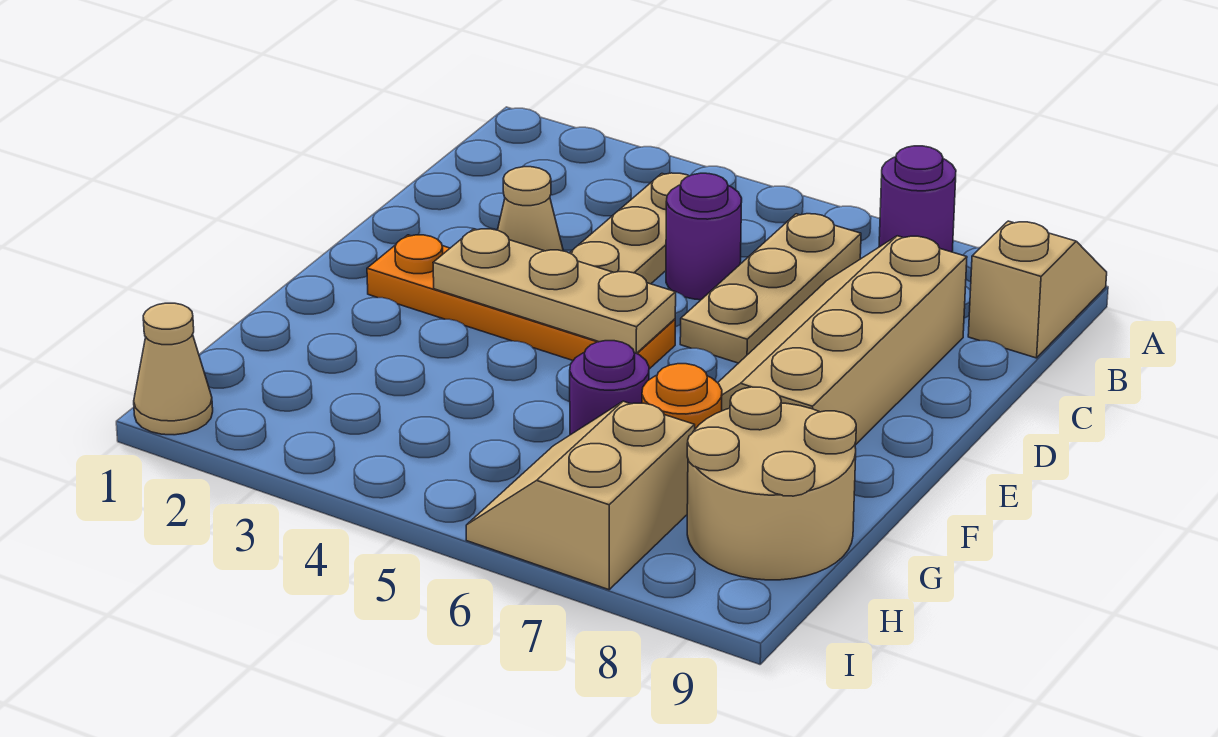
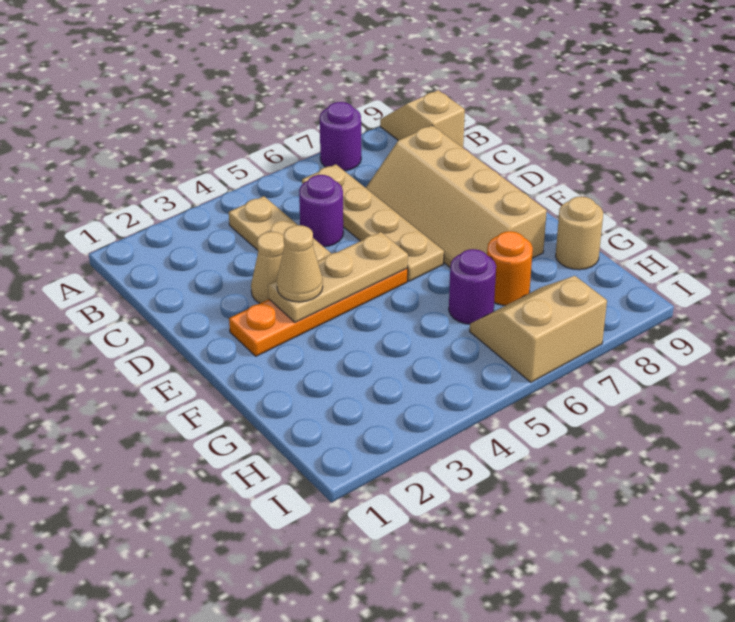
tan plate B6:D6 level 1 -> tan plate B6:E6 level 1
tan round brick G8:H9 level 1 -> tan round brick G9 level 1
tan slope H6:I7 level 1 top 7 -> tan slope H6:I7 level 1 top I
tan cone I1 level 1 -> tan cone E3 level 3

